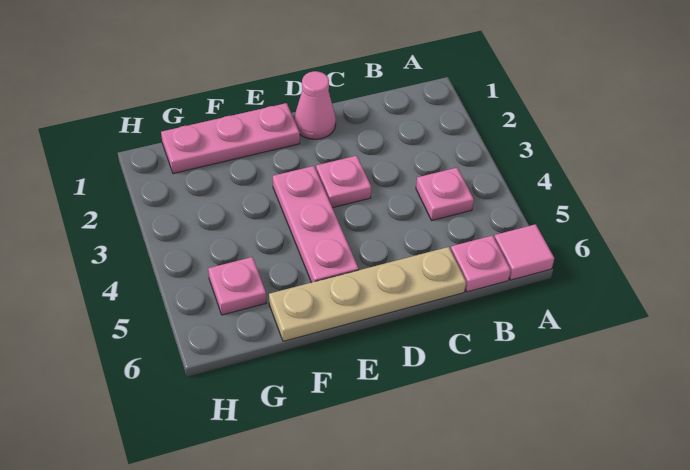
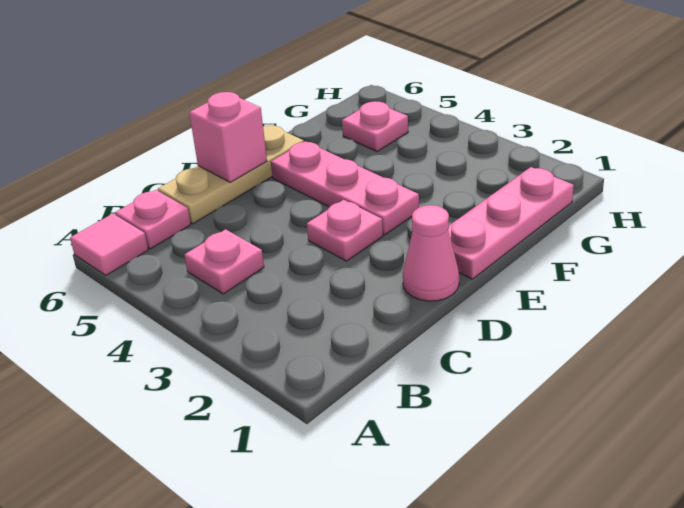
tan plate C6:F6 level 1 -> tan plate C6:E6 level 1
none -> pink brick D6 level 2

